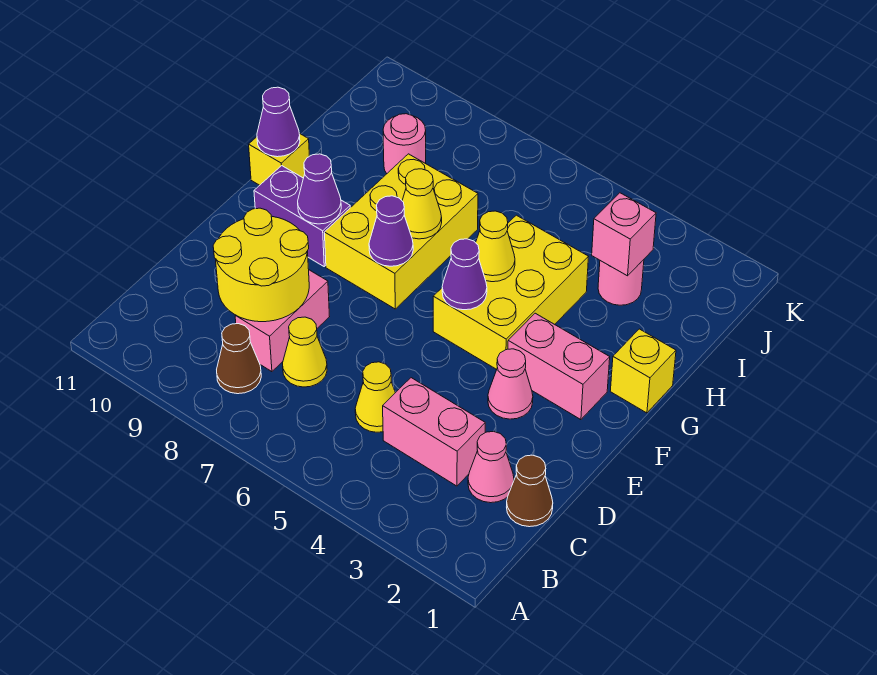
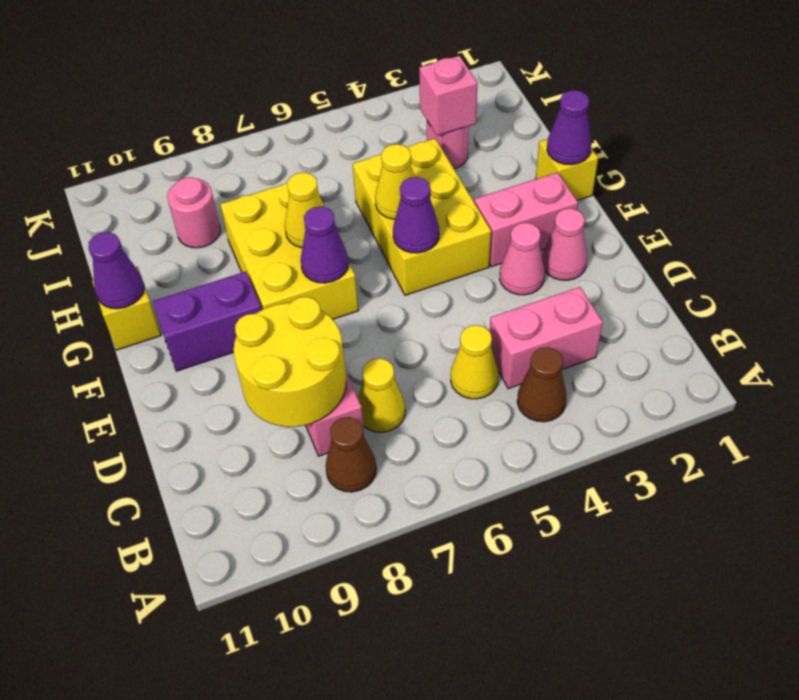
brown cone C1 level 1 -> brown cone B4 level 1
pink cone C2 level 1 -> pink cone E2 level 1
purple cone F9 level 2 -> purple cone G1 level 2

